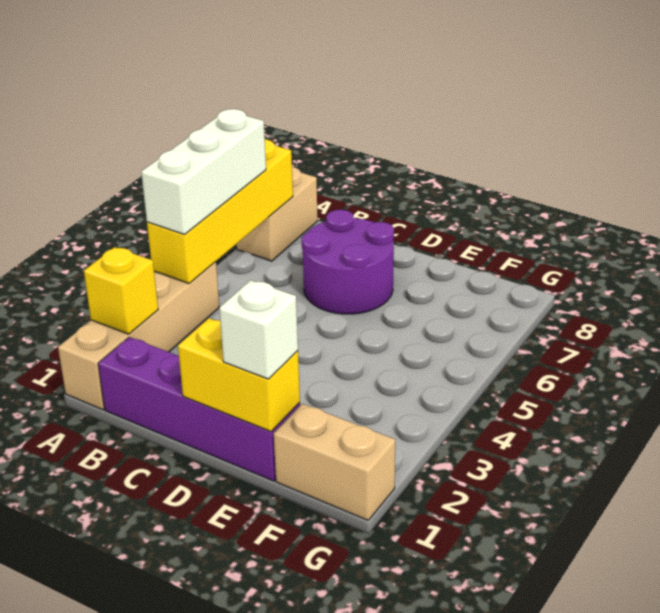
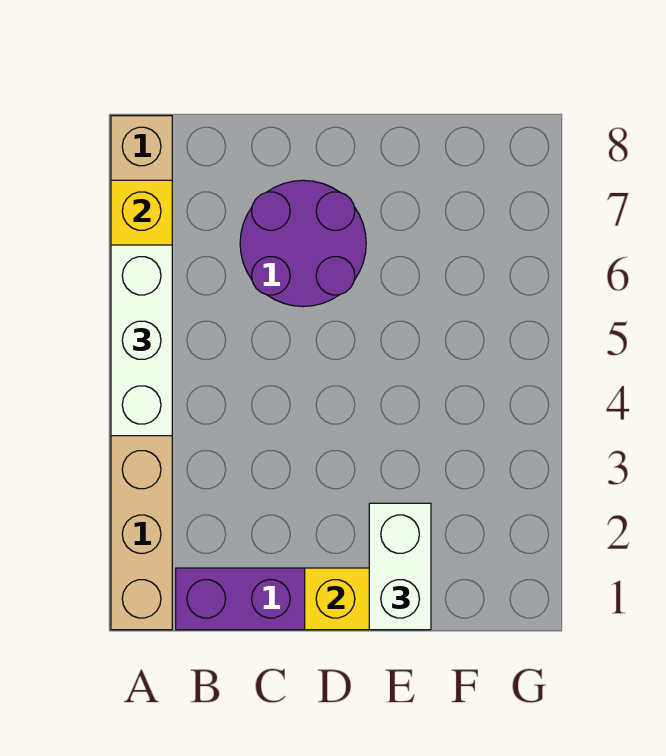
yellow brick A2 level 2 -> none
white brick E1 level 3 -> white brick E1:E2 level 3
tan brick F1:G1 level 1 -> none

